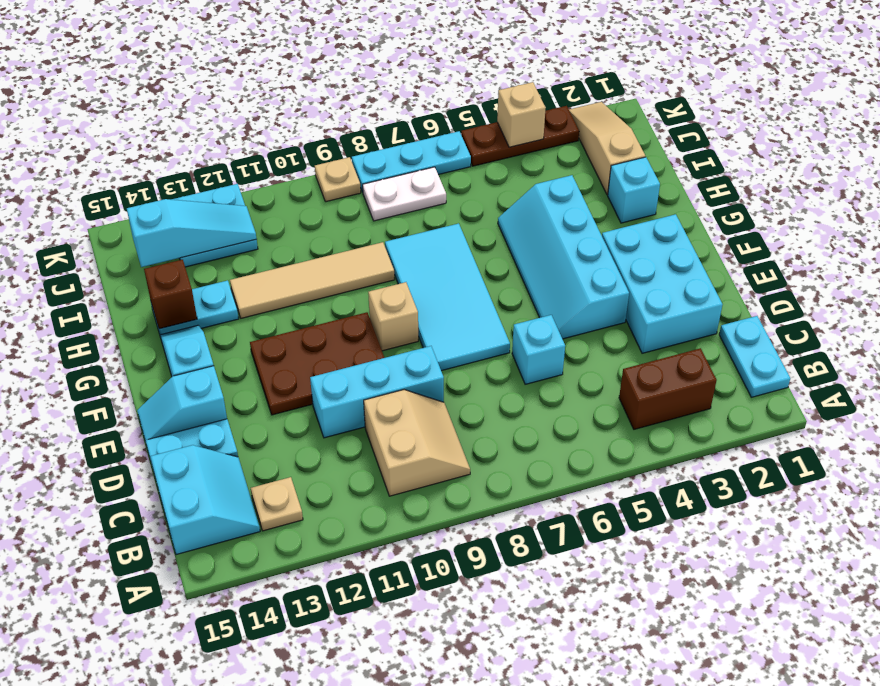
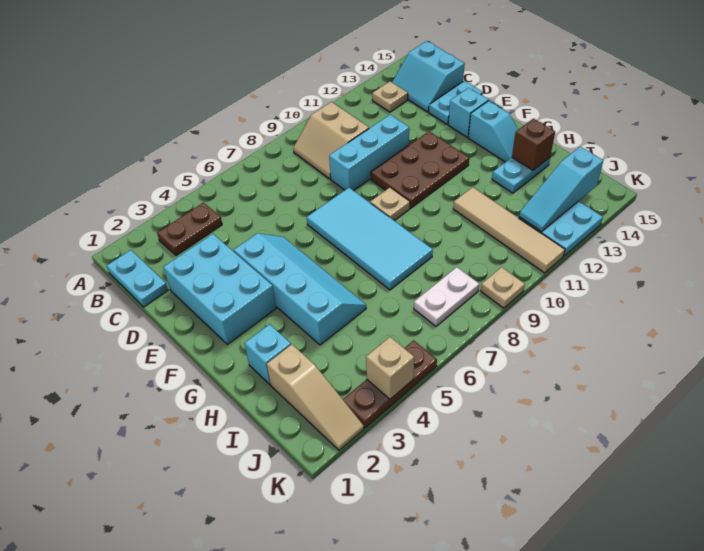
brown brick B3:B4 level 1 -> brown plate B3:B4 level 1
cyan brick D6 level 1 -> none
tan brick F9 level 1 -> tan plate F9 level 1
tan tile H9:H12 level 1 -> tan tile H11:K11 level 1
cyan plate K6:K8 level 1 -> none

